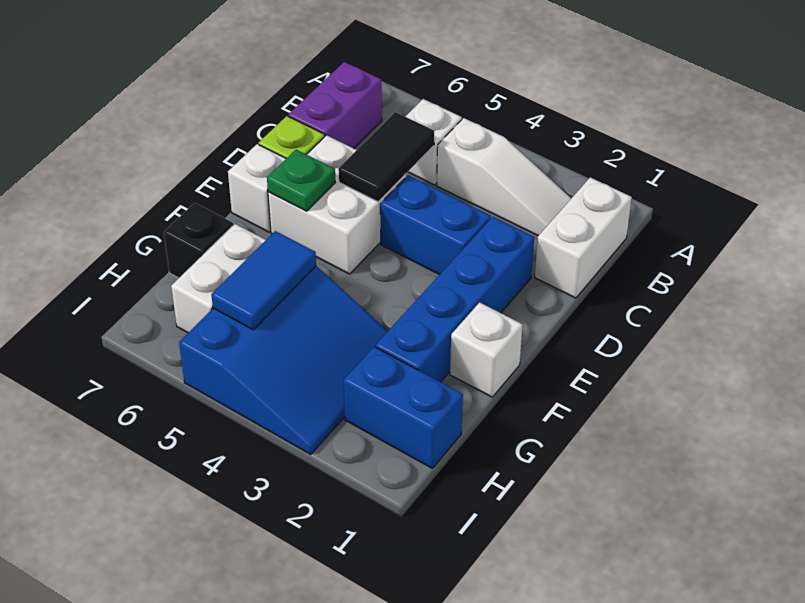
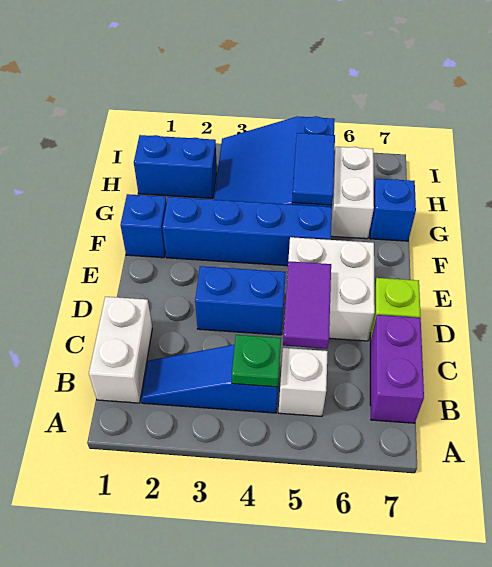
white slope B2:B4 level 1 top 4 -> blue slope B2:B4 level 1 top 4
black tile C5:D5 level 2 -> purple tile C5:D5 level 2
blue brick D2:G2 level 1 -> blue brick F2:F5 level 1
green plate E6 level 2 -> green plate B4 level 2
white brick E7 level 1 -> none
white brick F1 level 1 -> blue brick F1 level 1
black brick G7 level 1 -> blue brick G7 level 1

